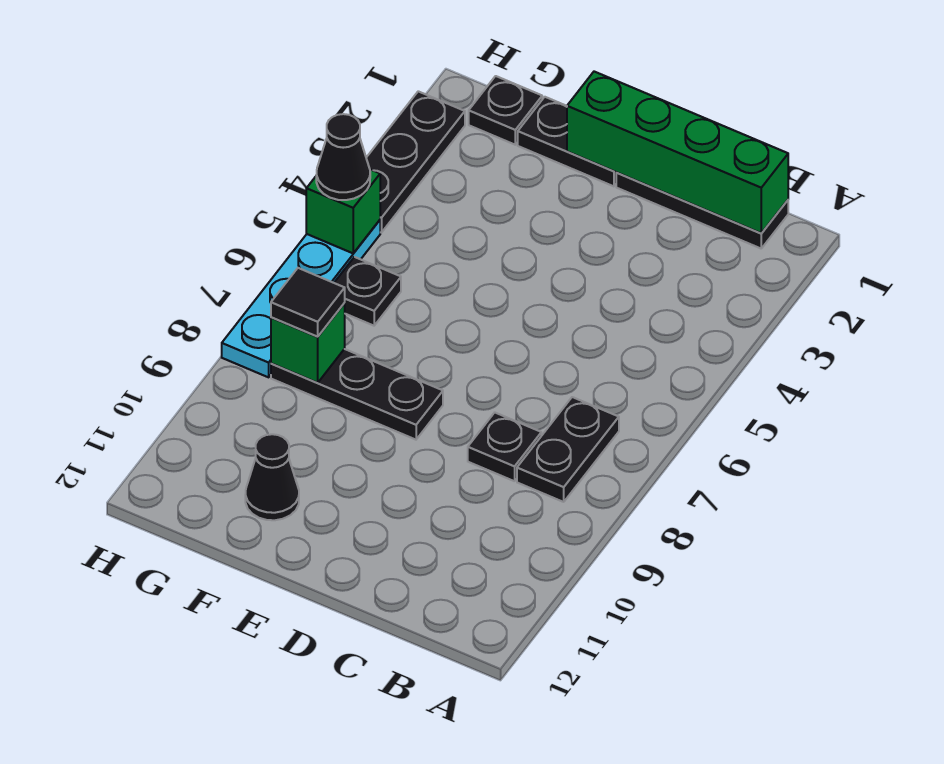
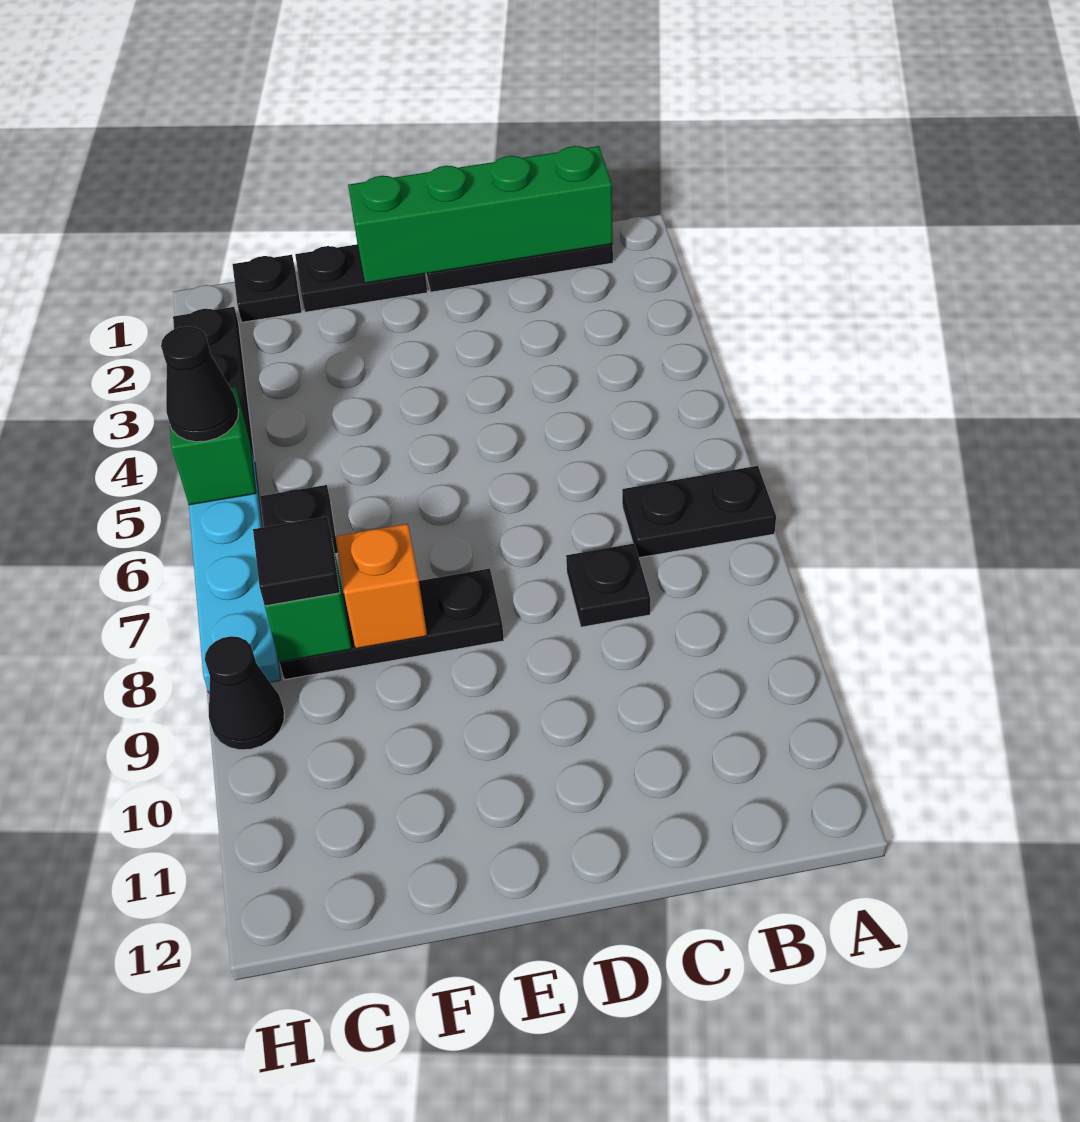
black plate B7:B8 level 1 -> black plate A7:B7 level 1
none -> orange brick F8 level 2
black cone F11 level 1 -> black cone H9 level 1

